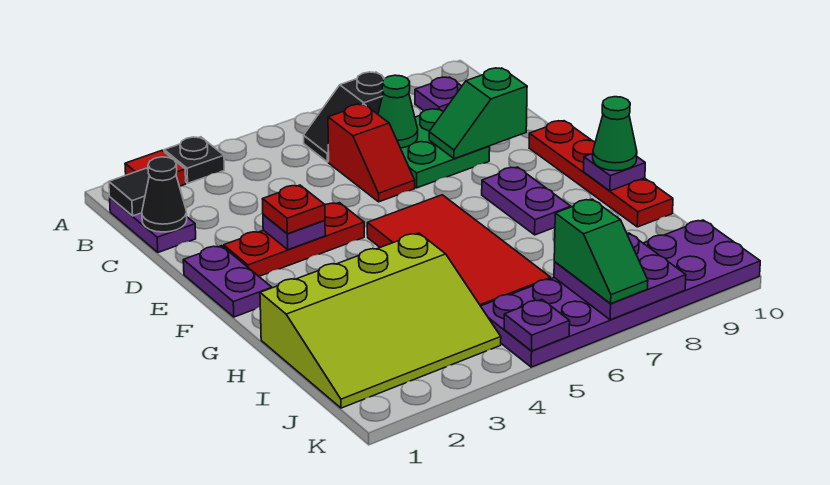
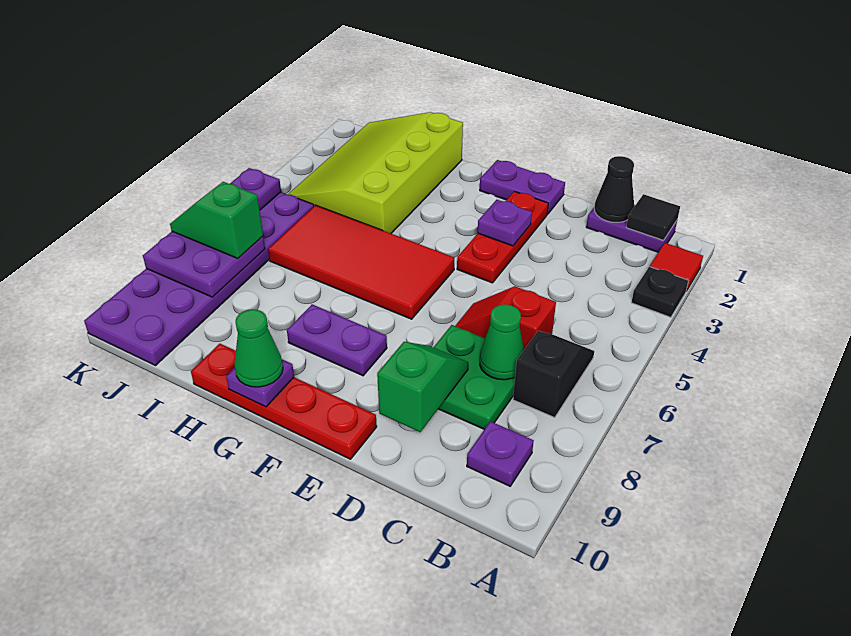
red plate E3 level 3 -> none

